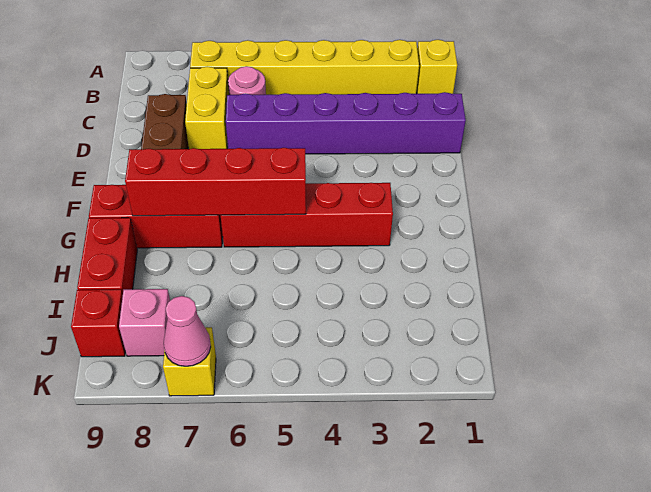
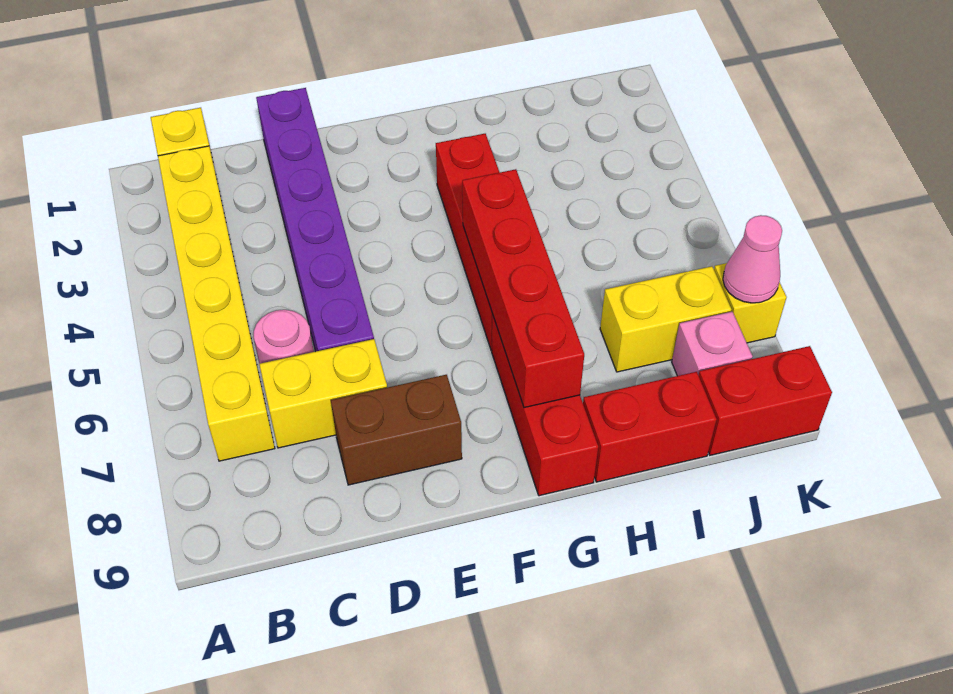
none -> yellow brick I7:J7 level 1
red brick J9 level 1 -> red brick J9:K9 level 1

